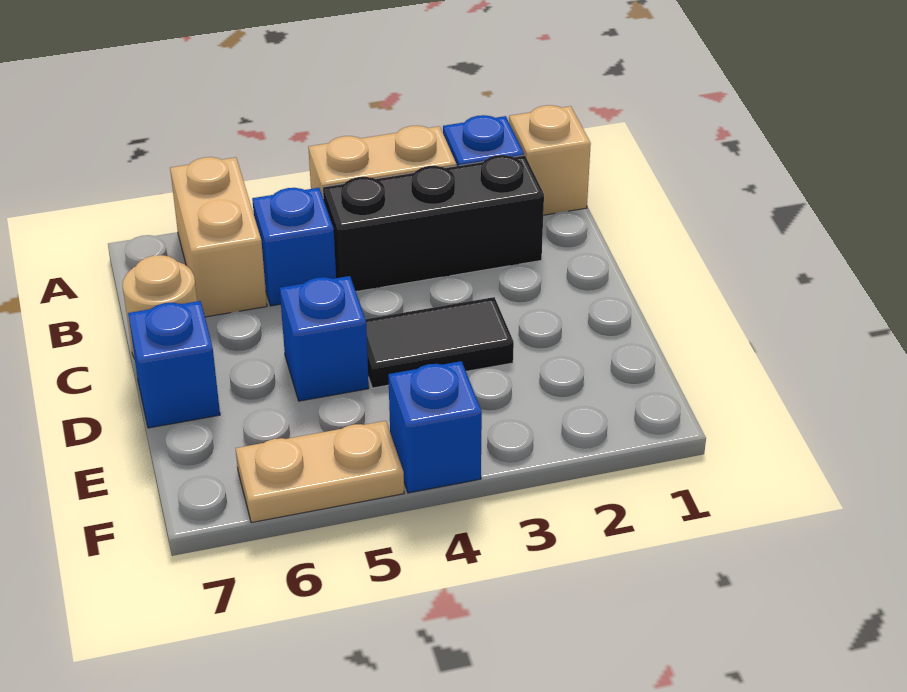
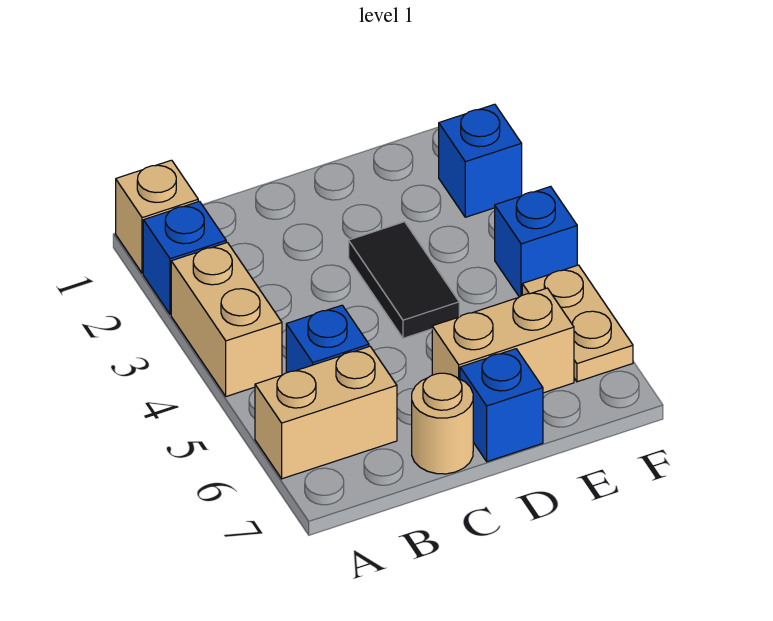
black brick B2:B4 level 1 -> none
blue brick D5 level 1 -> blue brick F2 level 1
none -> tan brick D6:E6 level 1

